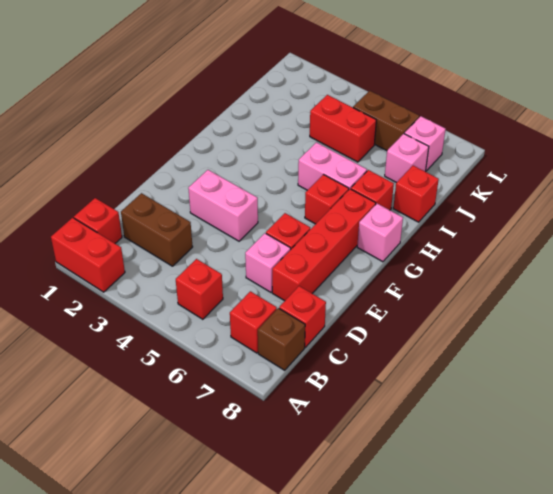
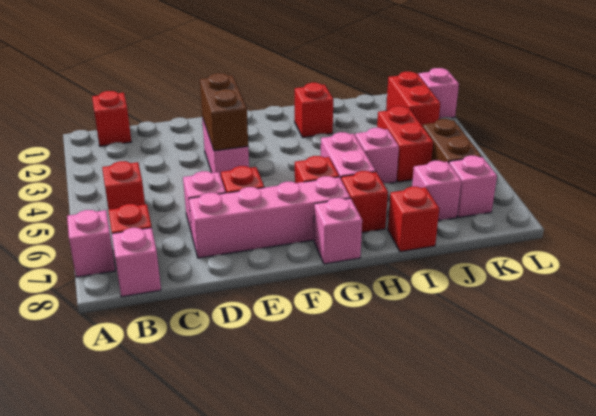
red brick A1:A2 level 1 -> red brick K2:K3 level 1
none -> pink brick A7 level 1
brown brick B8 level 1 -> pink brick B8 level 1
brown brick C2:C3 level 1 -> brown brick E3:E4 level 2
red brick C8 level 1 -> red brick H2 level 1
red brick D7:G7 level 1 -> pink brick D7:G7 level 1
none -> pink brick I5 level 1
none -> pink brick L2 level 1

